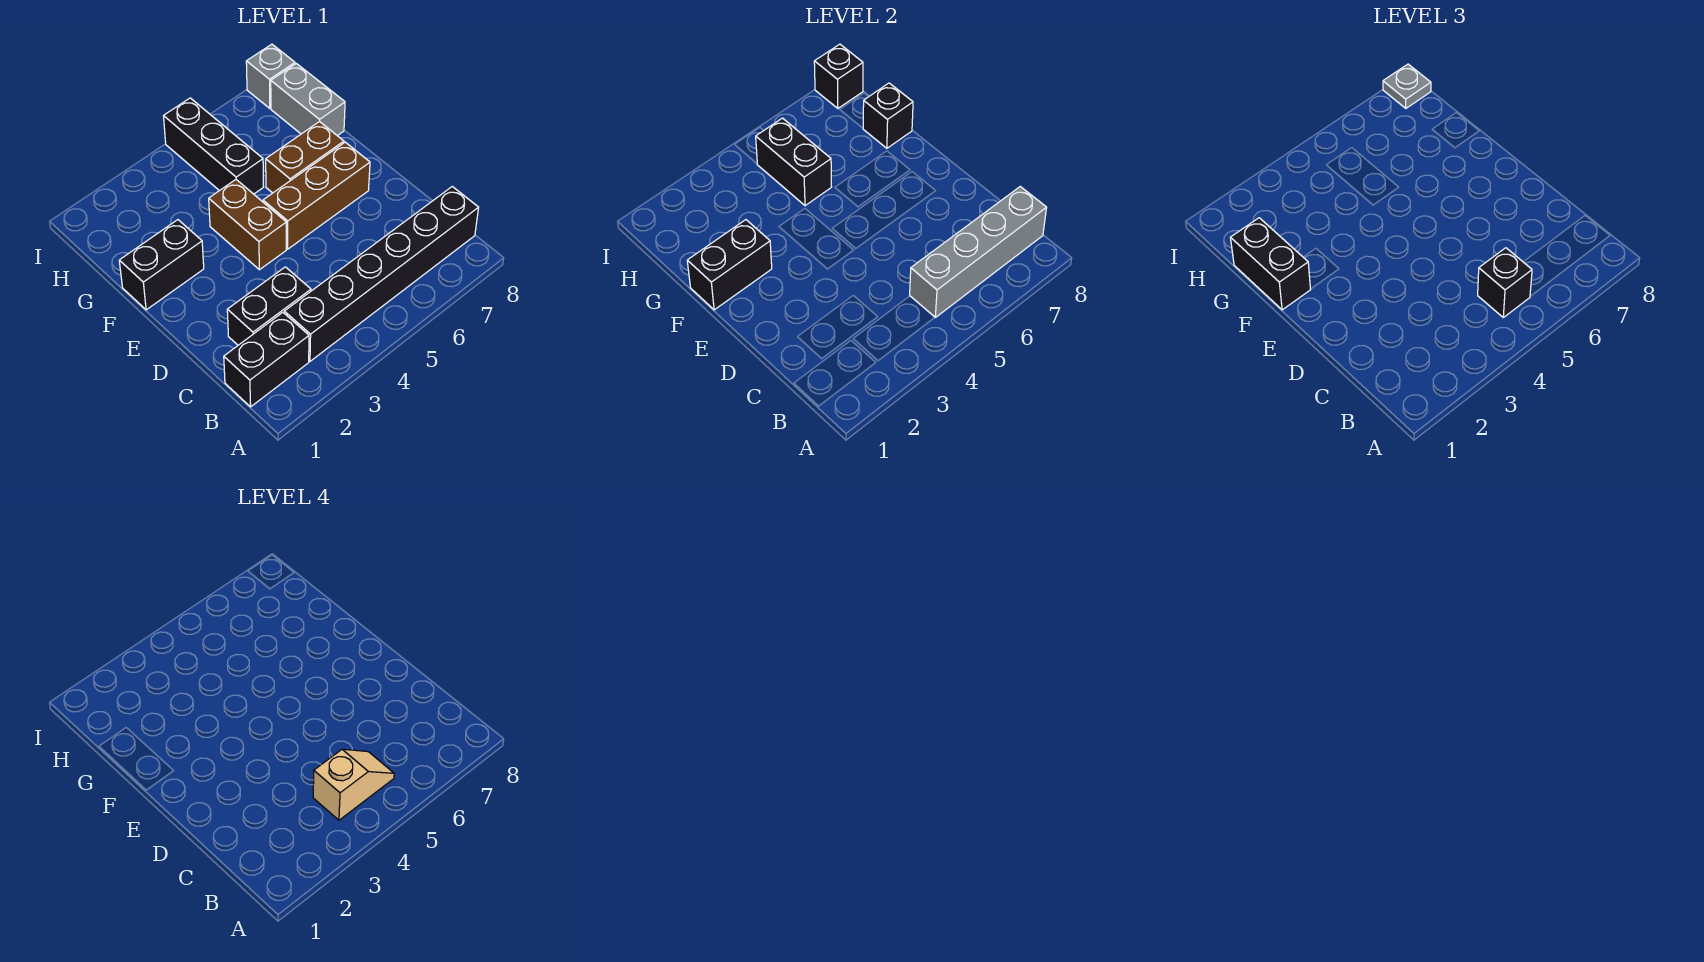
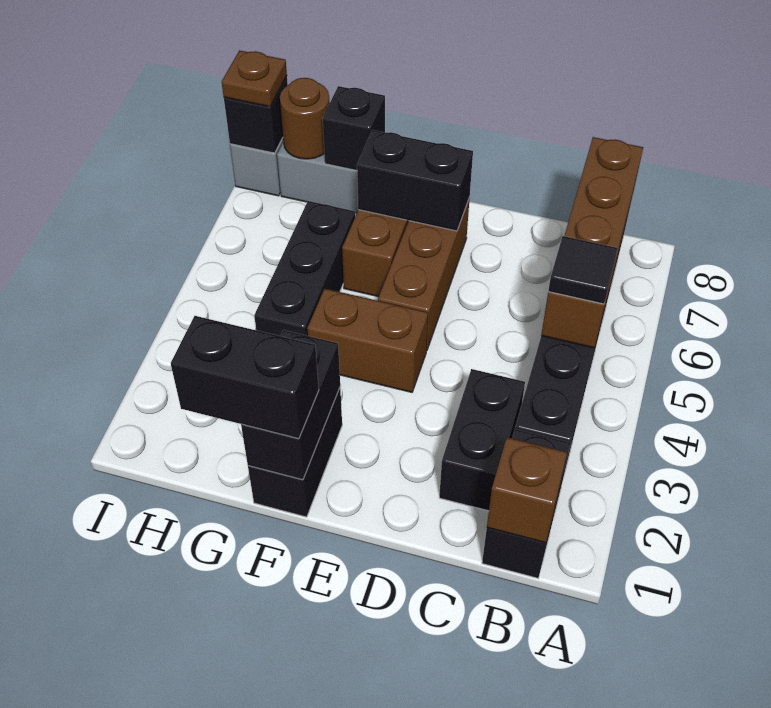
none -> brown brick B1 level 2
tan slope B4:B5 level 4 top 4 -> none
grey brick B5:B8 level 2 -> brown brick B5:B8 level 2
black brick B5 level 3 -> black tile B5 level 3
black brick G5:I5 level 1 -> black brick G4:G6 level 1
black brick G5:H5 level 2 -> black brick E7:F7 level 2
none -> brown round brick H8 level 2
grey plate I8 level 3 -> brown plate I8 level 3

